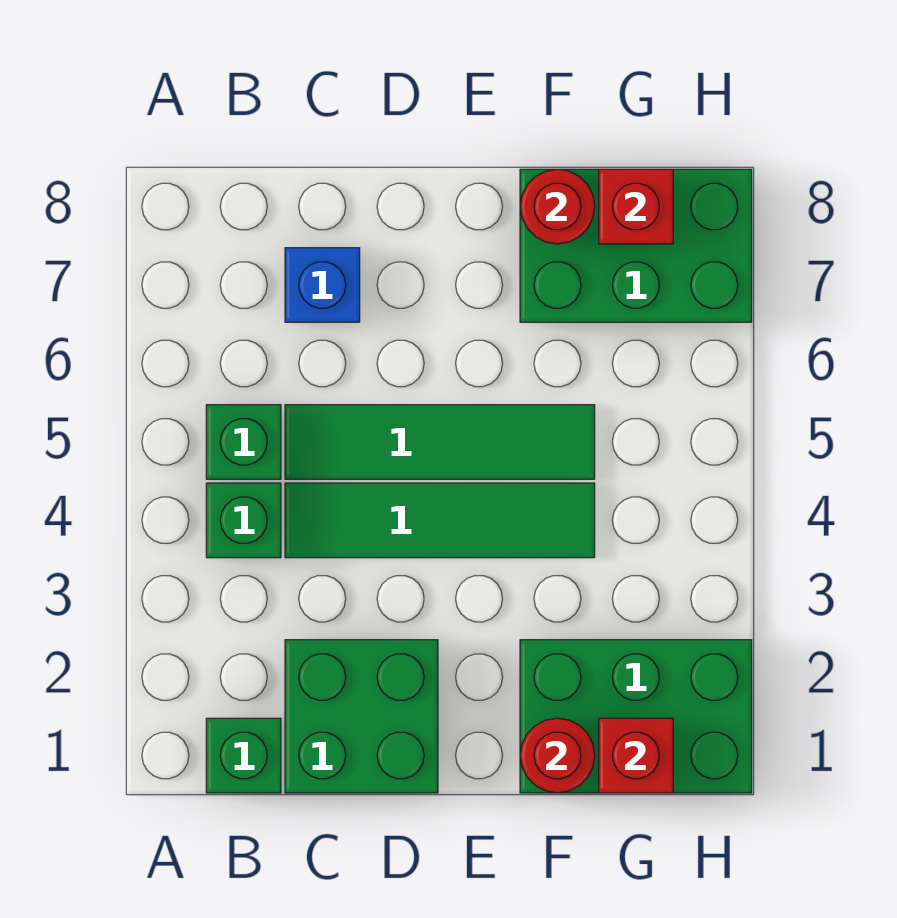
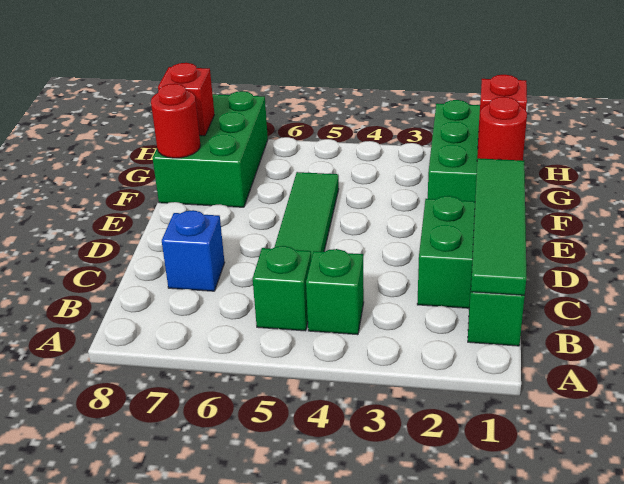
green tile C4:F4 level 1 -> green tile B1:E1 level 2

